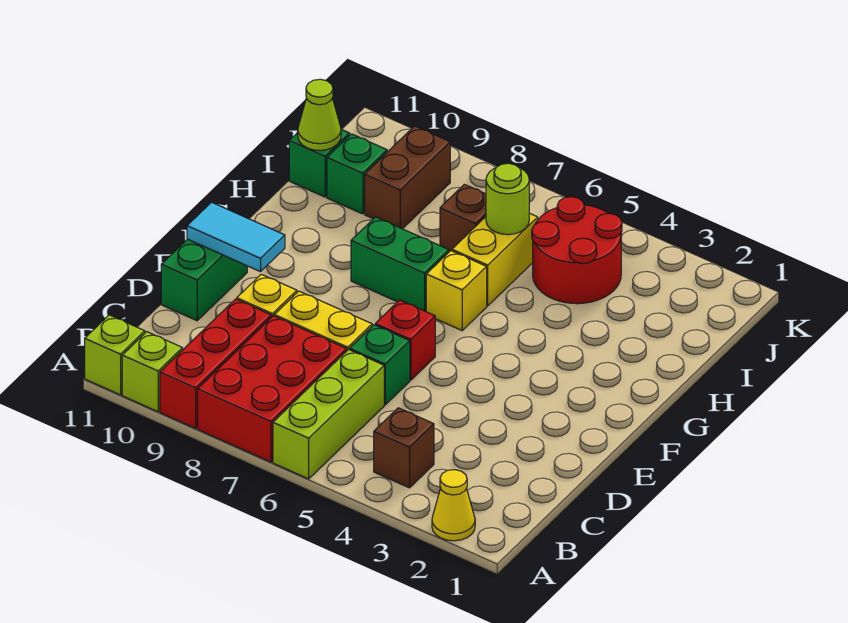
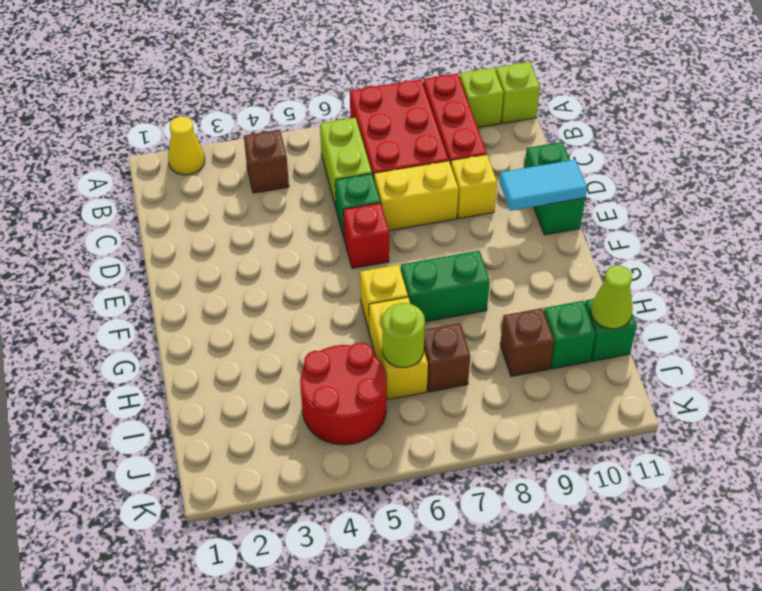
lime brick A6:C6 level 1 -> lime brick B6:C6 level 1
brown brick I9:J9 level 1 -> brown brick I9 level 1

